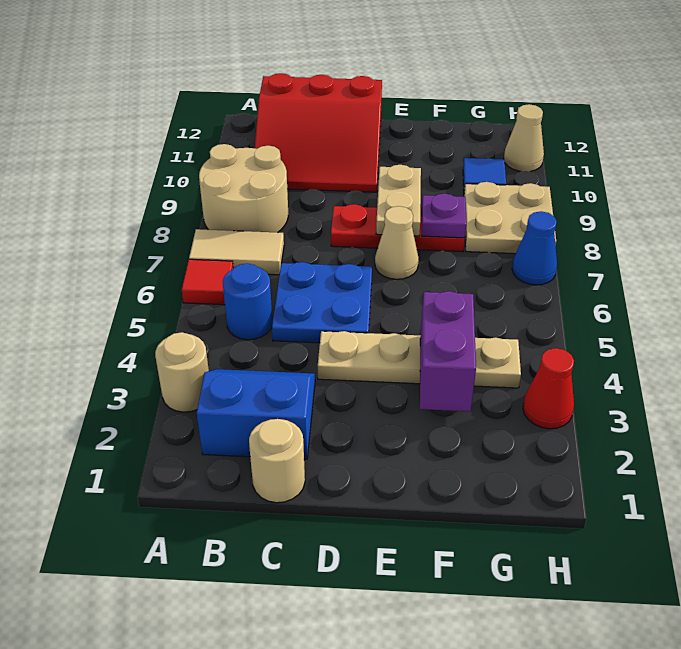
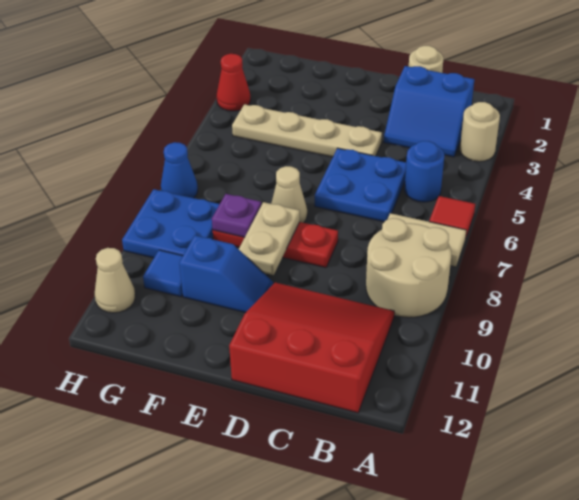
none -> blue slope E10:F10 level 1 top F
purple brick F3:F4 level 2 -> none
tan plate G8:H9 level 1 -> blue plate G8:H9 level 1

